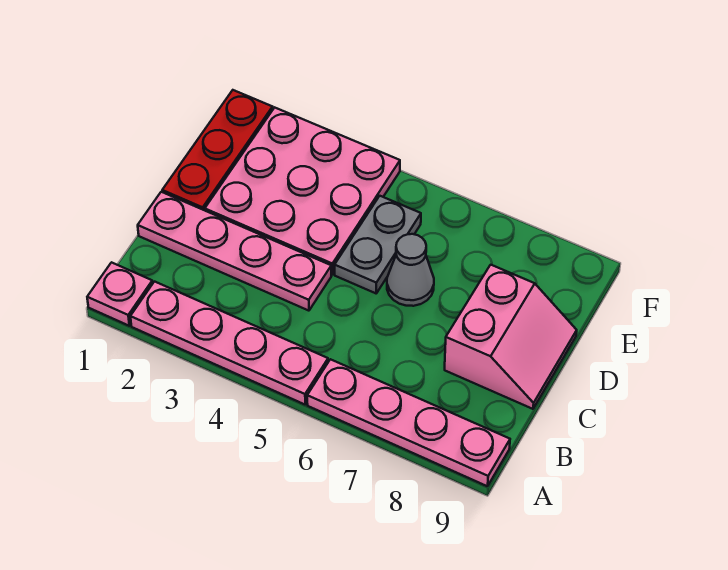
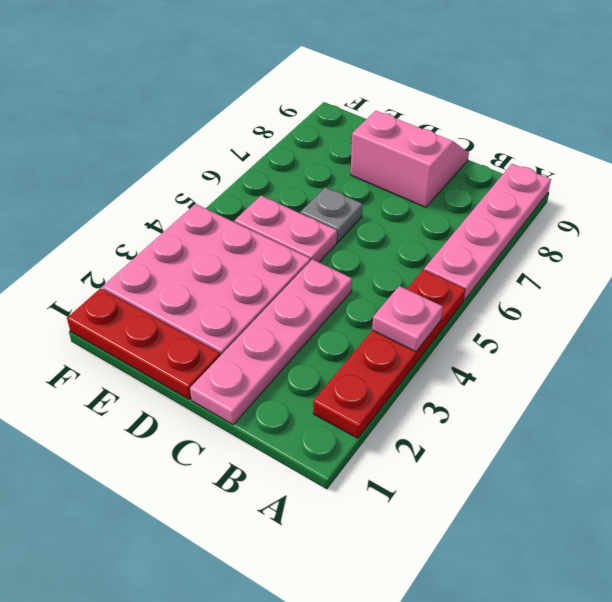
pink plate A1 level 1 -> pink plate A4 level 2
pink plate A2:A5 level 1 -> red plate A2:A5 level 1
grey plate D5:E5 level 1 -> pink plate D5:E5 level 1
grey cone D6 level 1 -> grey plate D6 level 1

